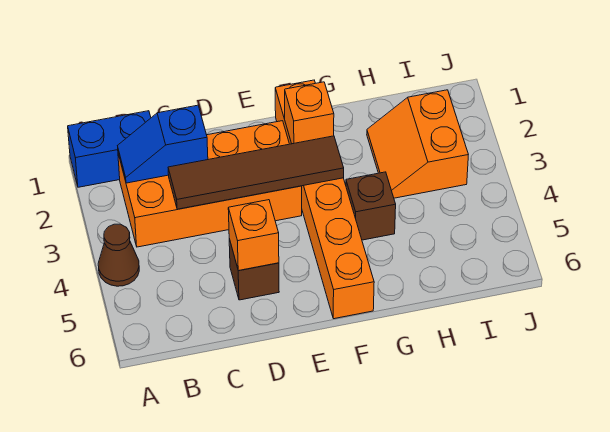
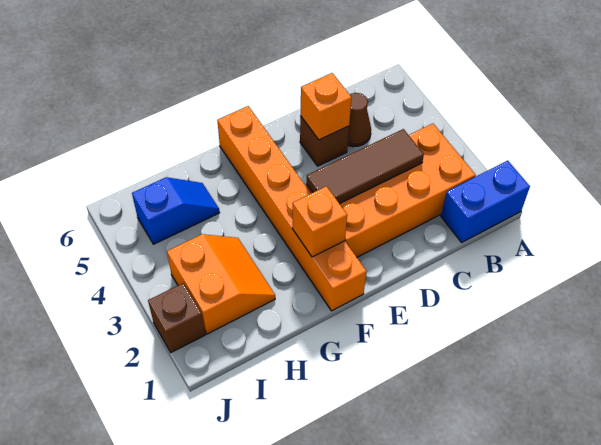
brown cone A4 level 1 -> brown cone C5 level 1
blue slope B2:C2 level 2 top C -> blue slope H5:I5 level 1 top I
brown tile C3:F3 level 2 -> brown tile C3:E3 level 2
brown brick G4 level 1 -> brown brick J2 level 1

